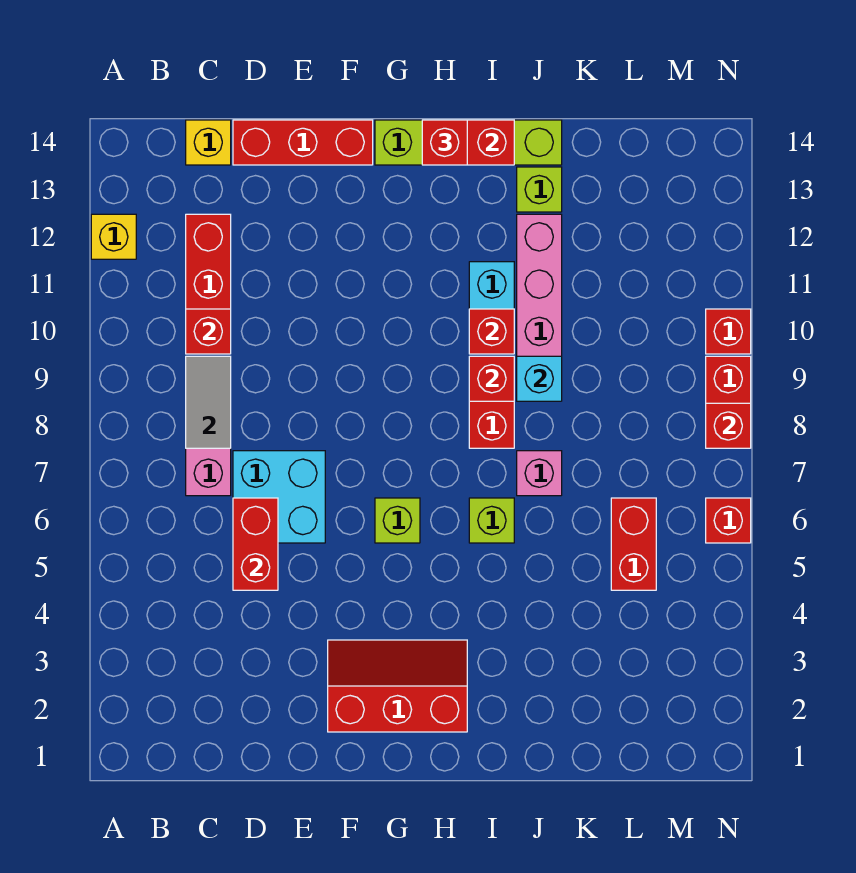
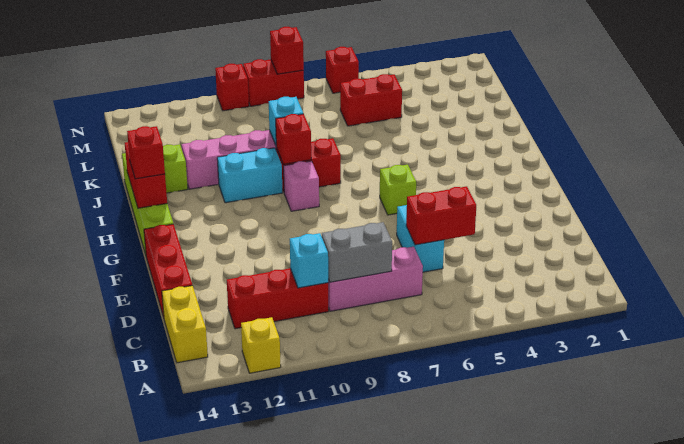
grey tile C8:C9 level 2 -> grey brick C8:C9 level 2
red brick C10 level 2 -> cyan brick C10 level 2
yellow brick C14 level 1 -> yellow brick B14:C14 level 1
cyan brick D6:E7 level 1 -> cyan brick D6:E6 level 1
red slope F2:H3 level 1 top 2 -> none
lime brick I6 level 1 -> none
red brick I10 level 2 -> none
pink brick J7 level 1 -> pink brick H9 level 1

